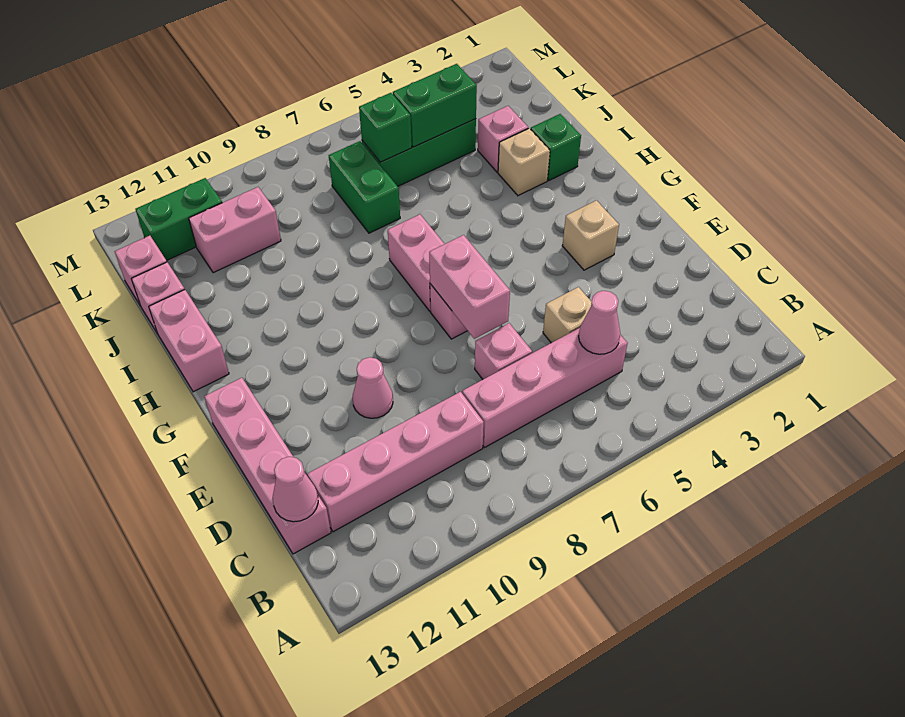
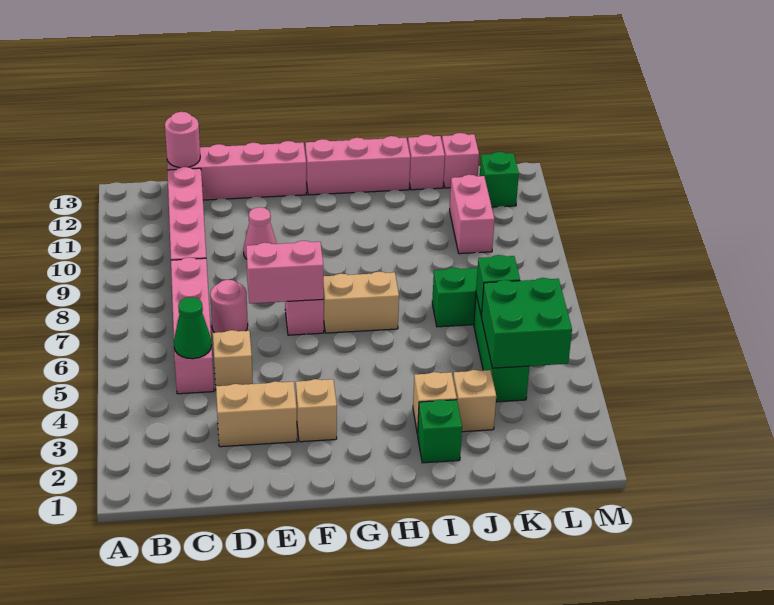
pink cone C5 level 2 -> green cone C5 level 2
pink cone C13 level 2 -> pink round brick C13 level 2
none -> tan brick D3:E3 level 1
pink brick D7 level 1 -> pink round brick D7 level 1
pink brick G7:H7 level 1 -> tan brick G7:H7 level 1
pink brick H13:I13 level 1 -> pink brick G13:I13 level 1
pink brick J3 level 1 -> tan brick J3 level 1
green brick K4:K5 level 2 -> green brick K4:L5 level 2
green brick L11:L12 level 1 -> green brick L12 level 1

